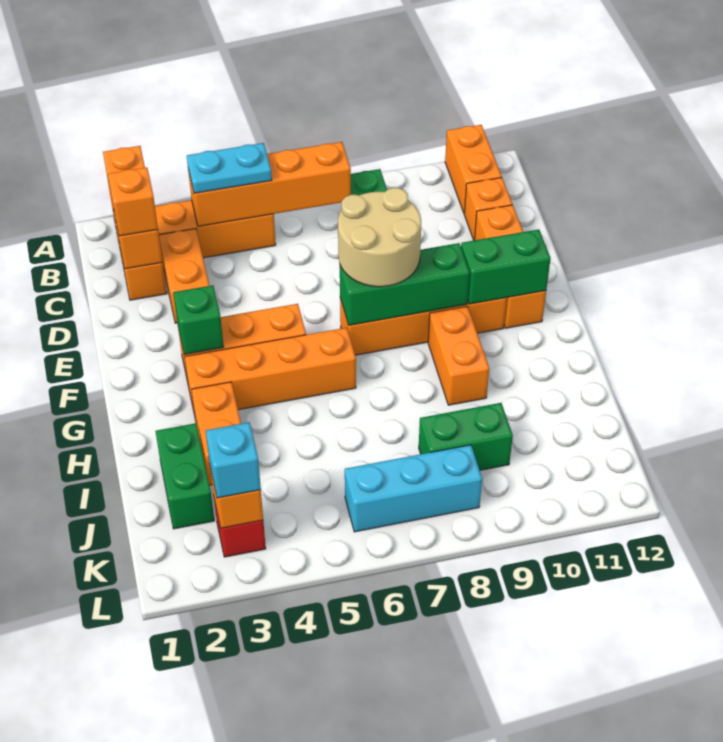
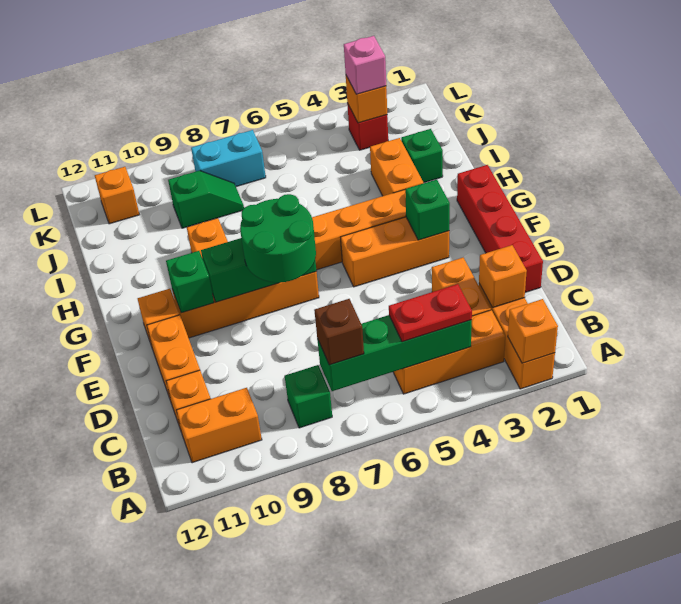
orange brick A11:B11 level 1 -> orange brick B10:B11 level 1
orange brick B4:B7 level 2 -> green brick B4:B7 level 2
cyan plate B4:B5 level 3 -> red plate B4:B5 level 3
none -> brown brick B7 level 3
orange brick C2 level 3 -> orange brick K11 level 1
none -> red brick D1:G1 level 1
tan round brick E7:F8 level 3 -> green round brick E7:F8 level 3
green brick F10:F11 level 2 -> green brick F10 level 2
green brick I2:J2 level 1 -> green brick I2 level 1
green brick J8:J9 level 1 -> green slope J8:J9 level 1 top 9
cyan brick K3 level 3 -> pink brick K3 level 3
cyan brick K6:K8 level 1 -> cyan brick K7:K8 level 1

